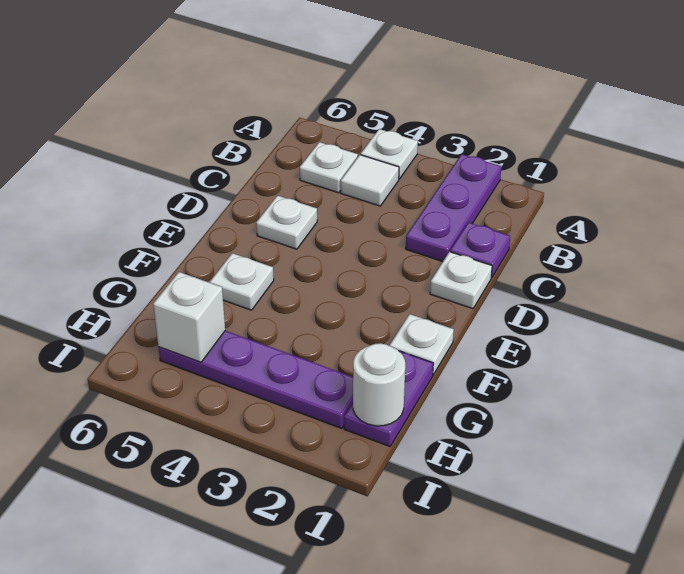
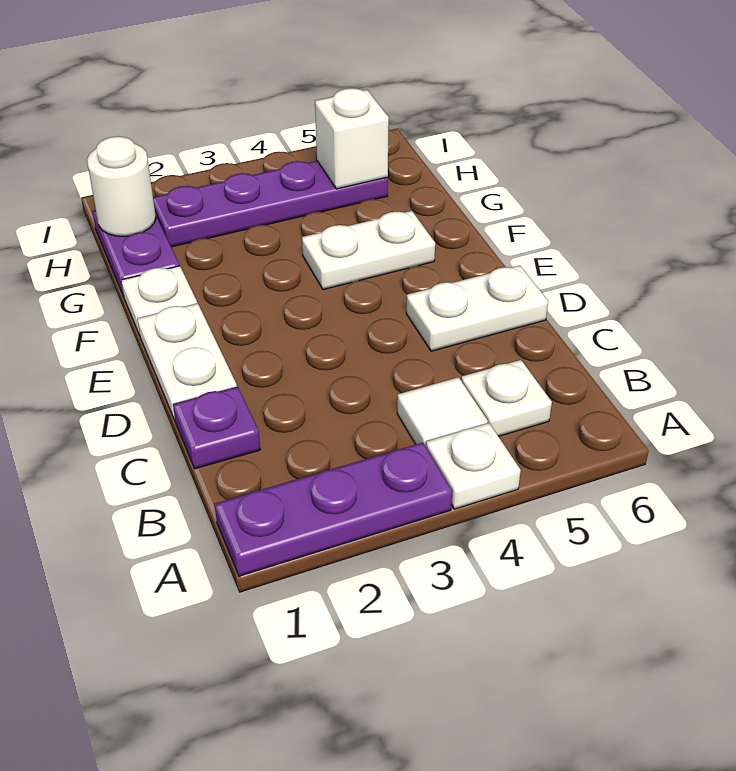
purple plate A2:C2 level 1 -> purple plate A1:A3 level 1
white plate D1 level 1 -> white plate D1:E1 level 1
white plate D5 level 1 -> white plate D5:D6 level 1
white plate F5 level 1 -> white plate F4:F5 level 1

